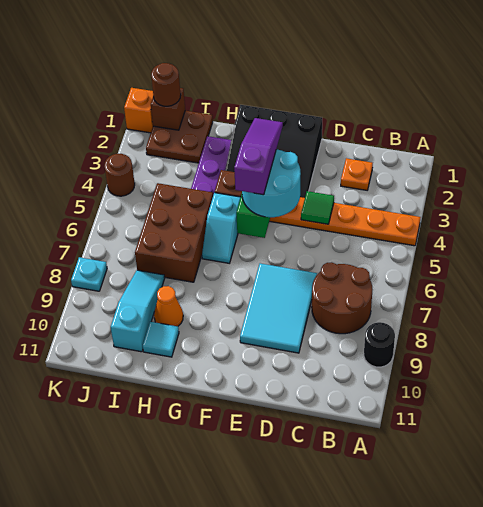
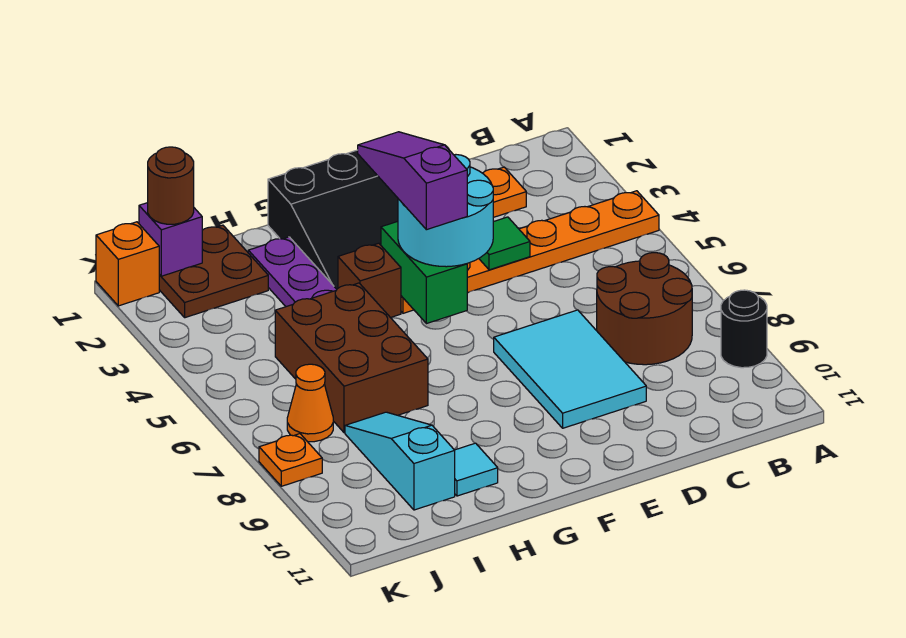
cyan slope G5:G6 level 1 top 5 -> none
orange cone H9 level 1 -> orange cone J7 level 1
brown brick J1 level 2 -> purple brick J1 level 2
brown round brick K4 level 1 -> none
cyan plate K8 level 1 -> orange plate K8 level 1

